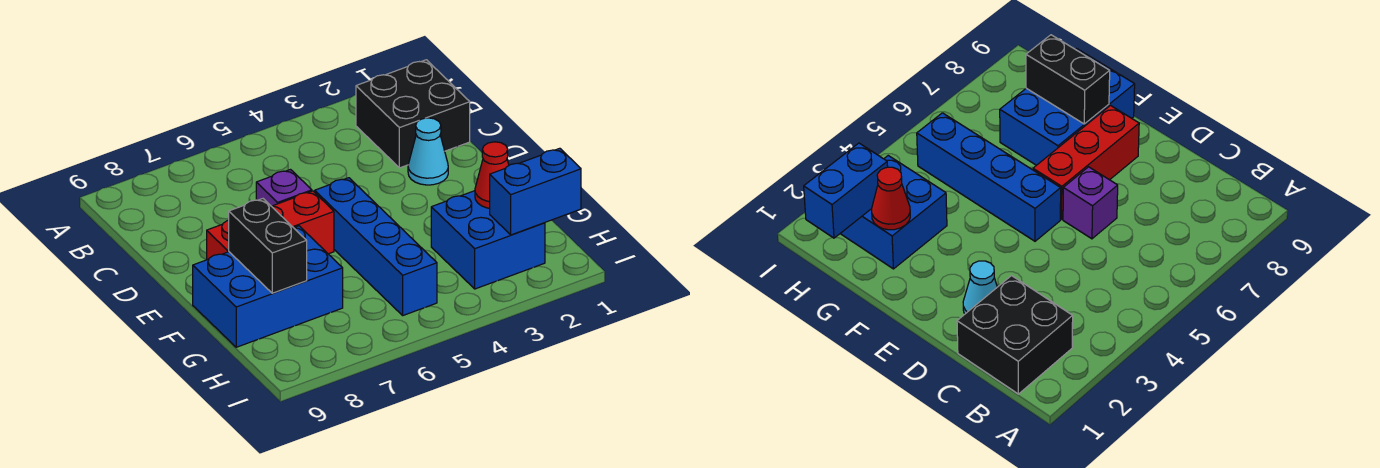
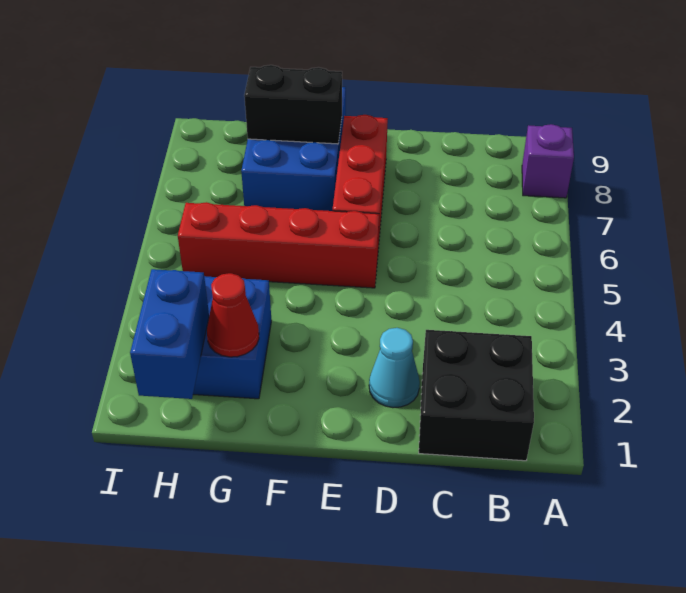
purple brick D6 level 1 -> purple brick A8 level 1
blue brick E5:H5 level 1 -> red brick E5:H5 level 1

